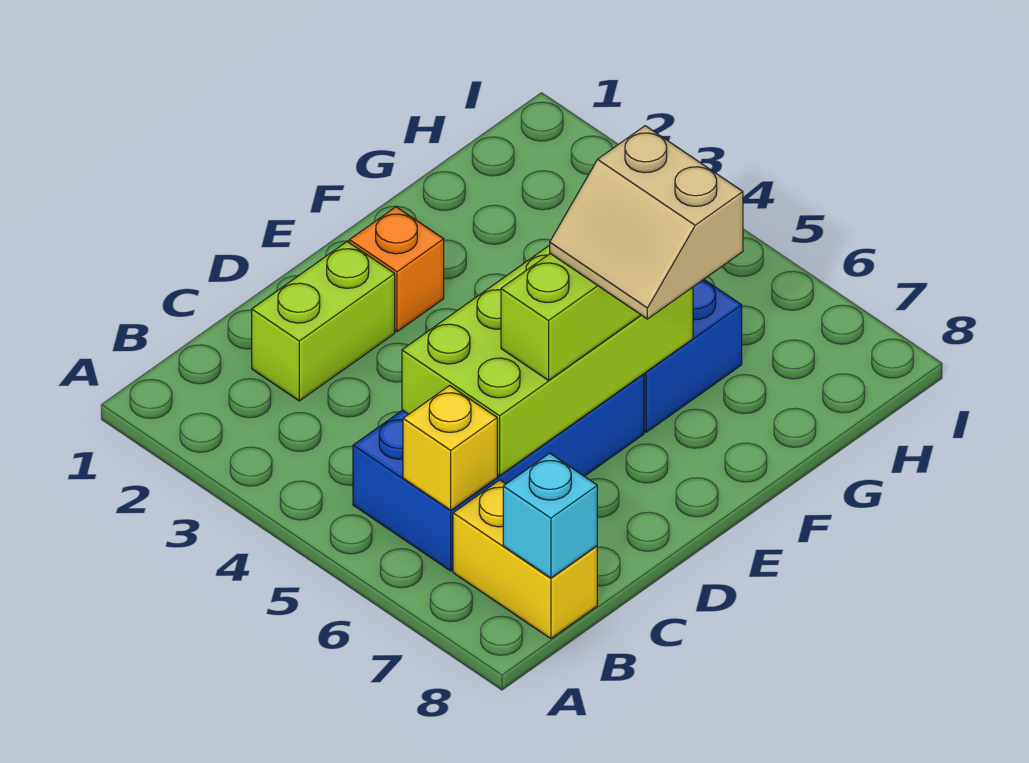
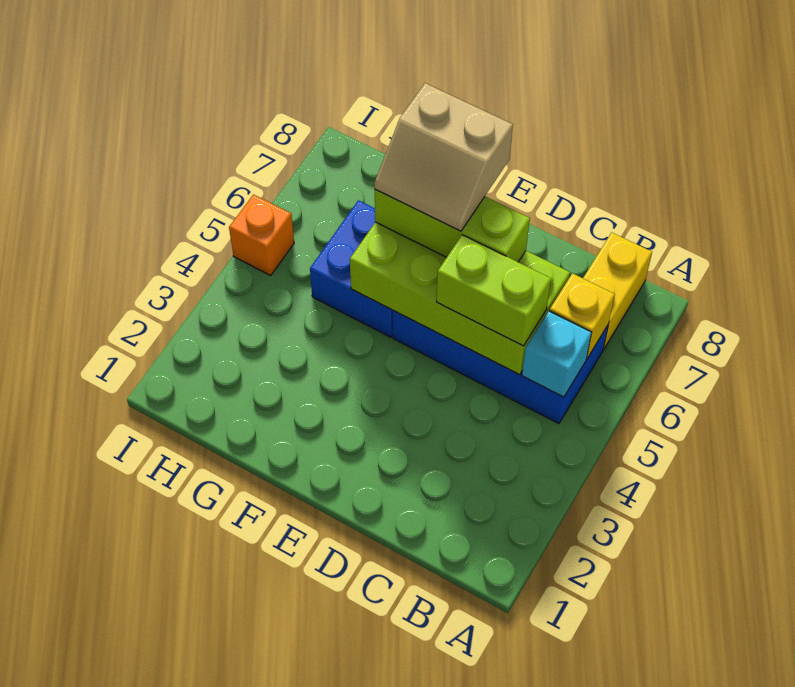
cyan brick B8 level 2 -> cyan brick B5 level 2
lime brick C2:D2 level 1 -> lime brick C5:D5 level 3
orange brick E2 level 1 -> orange brick I5 level 1
tan slope E6:F7 level 4 top F -> tan slope E6:F7 level 4 top 7

